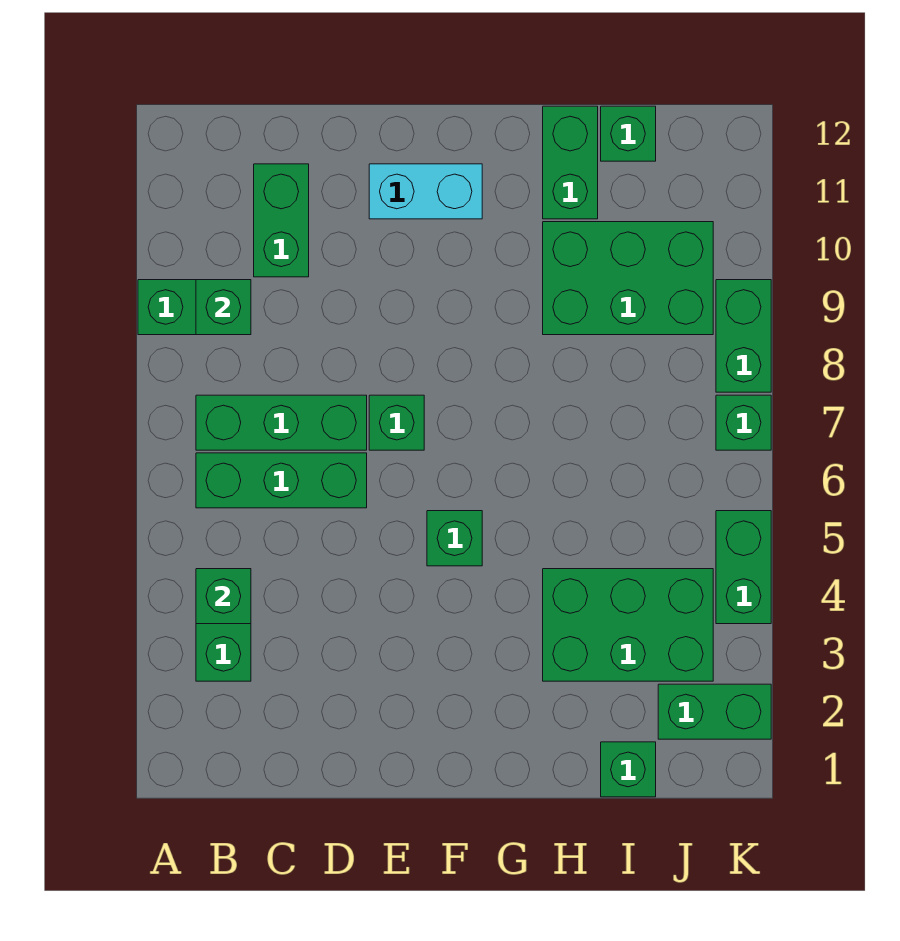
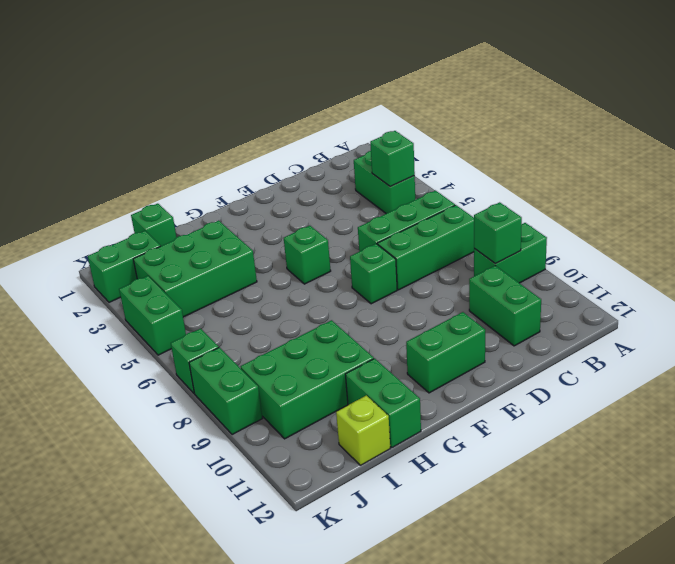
cyan brick E11:F11 level 1 -> green brick E11:F11 level 1
green brick I12 level 1 -> lime brick I12 level 1

